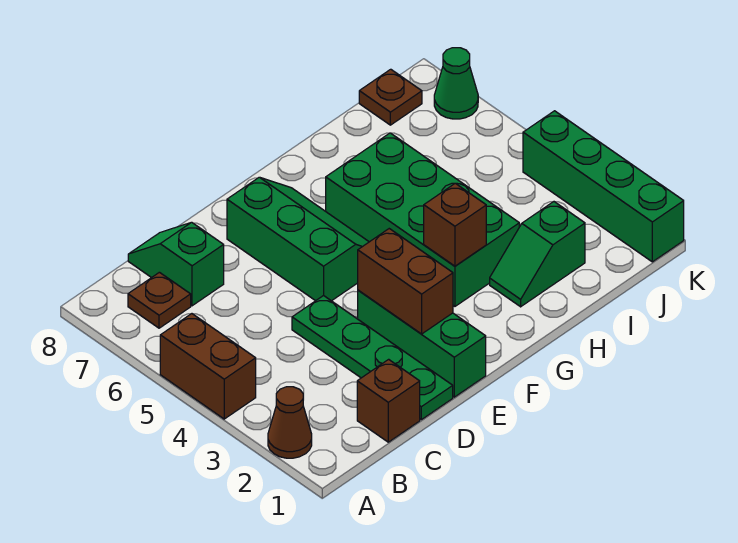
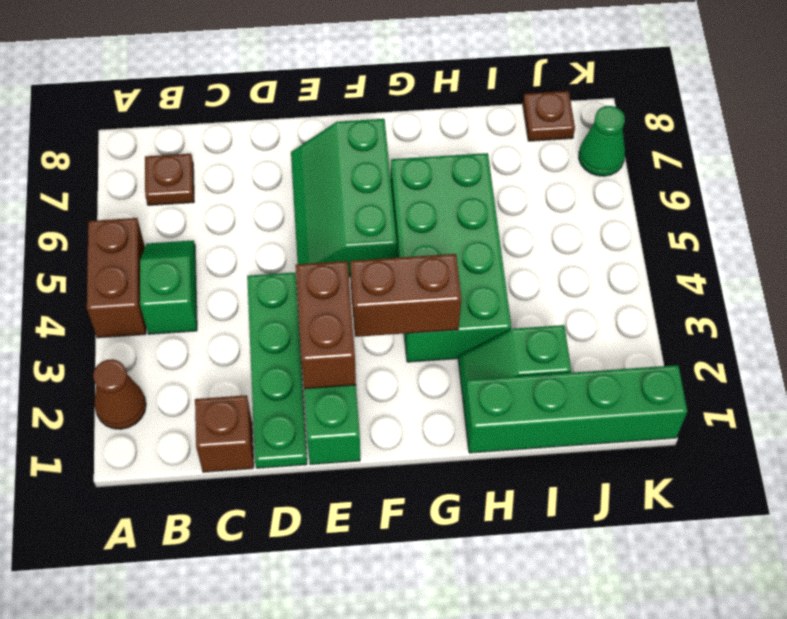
green slope C7:C8 level 1 top 7 -> green slope B4:B5 level 1 top 4
green slope E5:F7 level 1 top E -> green slope E5:F7 level 1 top F
brown brick G3 level 2 -> brown brick F3:G3 level 2
green brick K1:K4 level 1 -> green brick H1:K1 level 1

